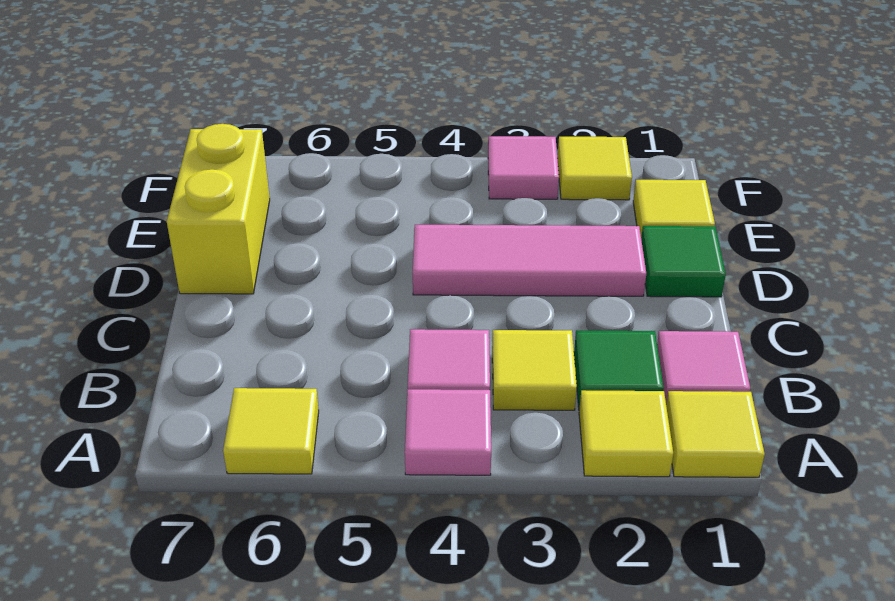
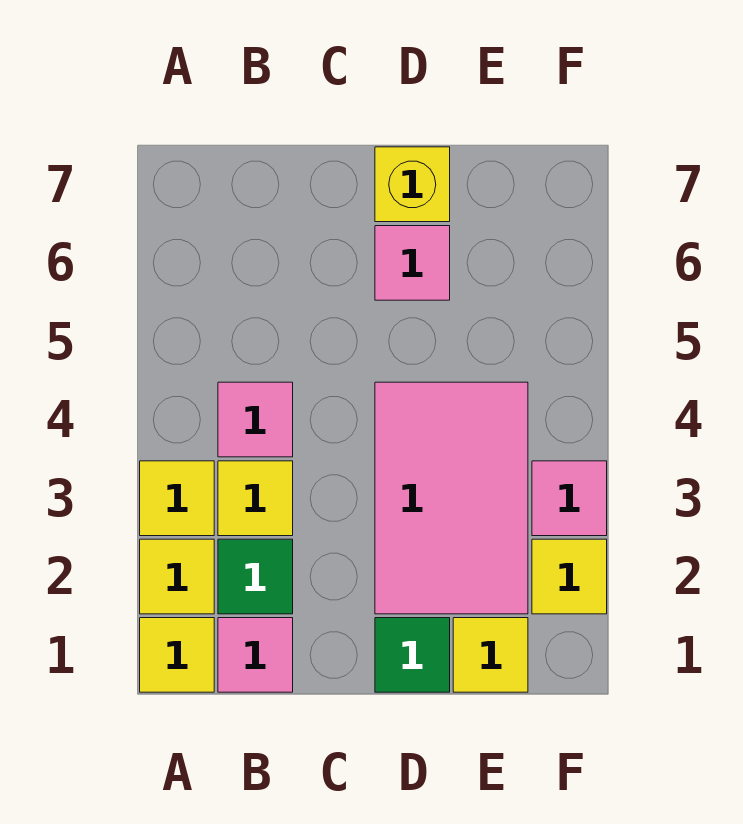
pink tile A4 level 1 -> pink tile D6 level 1
yellow tile A6 level 1 -> yellow tile A3 level 1
pink tile D2:D4 level 1 -> pink tile D2:E4 level 1
yellow brick D7:E7 level 1 -> yellow brick D7 level 1

